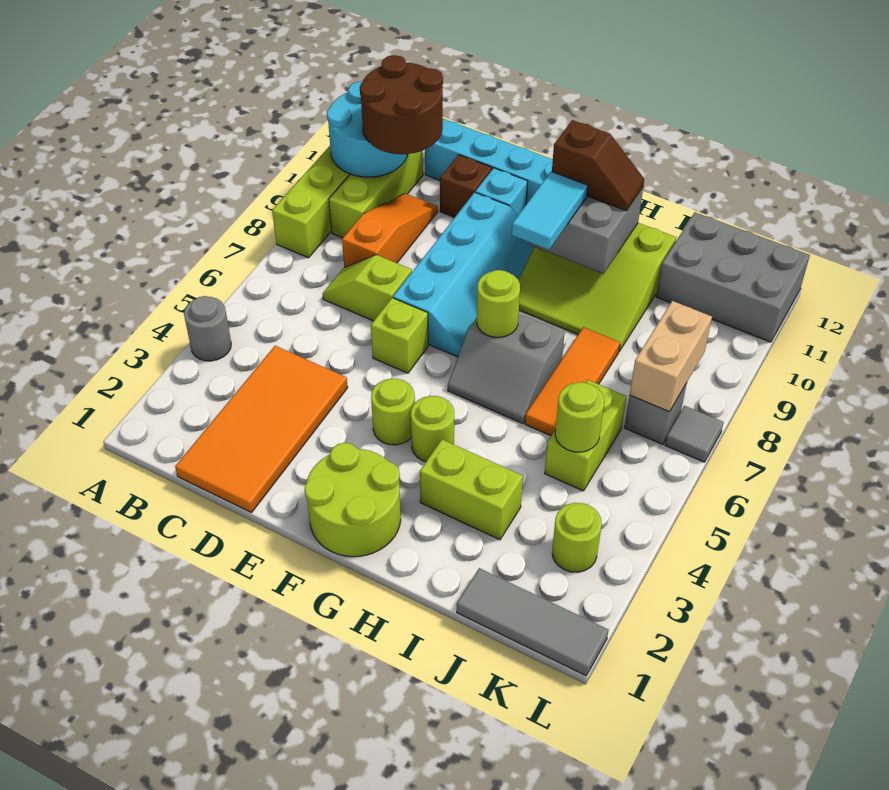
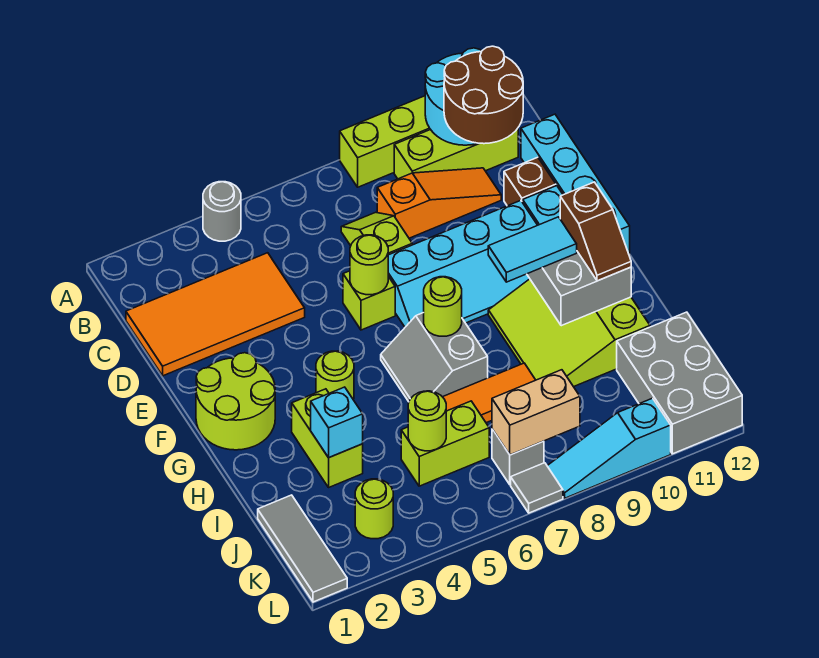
lime round brick F4 level 1 -> lime round brick E6 level 2
none -> cyan brick I3 level 2
none -> cyan slope L8:L10 level 1 top 10

